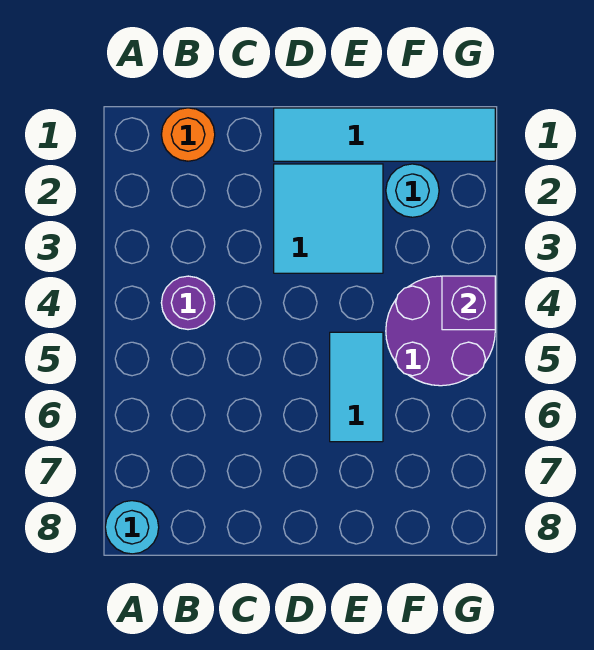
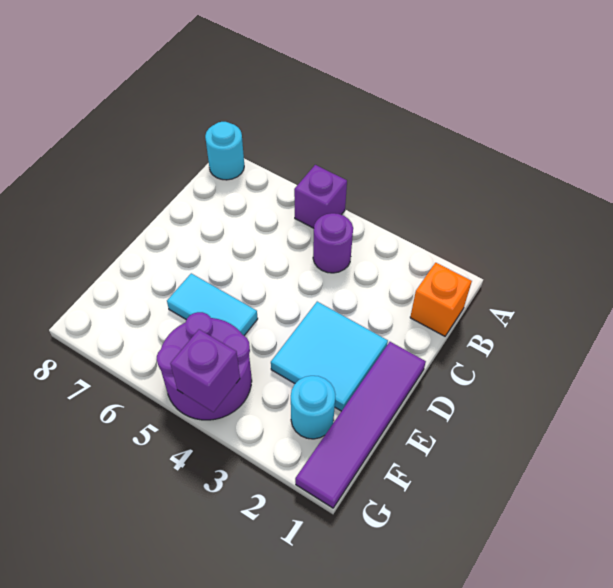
none -> purple brick A5 level 1
orange round brick B1 level 1 -> orange brick B1 level 1
cyan tile D1:G1 level 1 -> purple tile D1:G1 level 1

